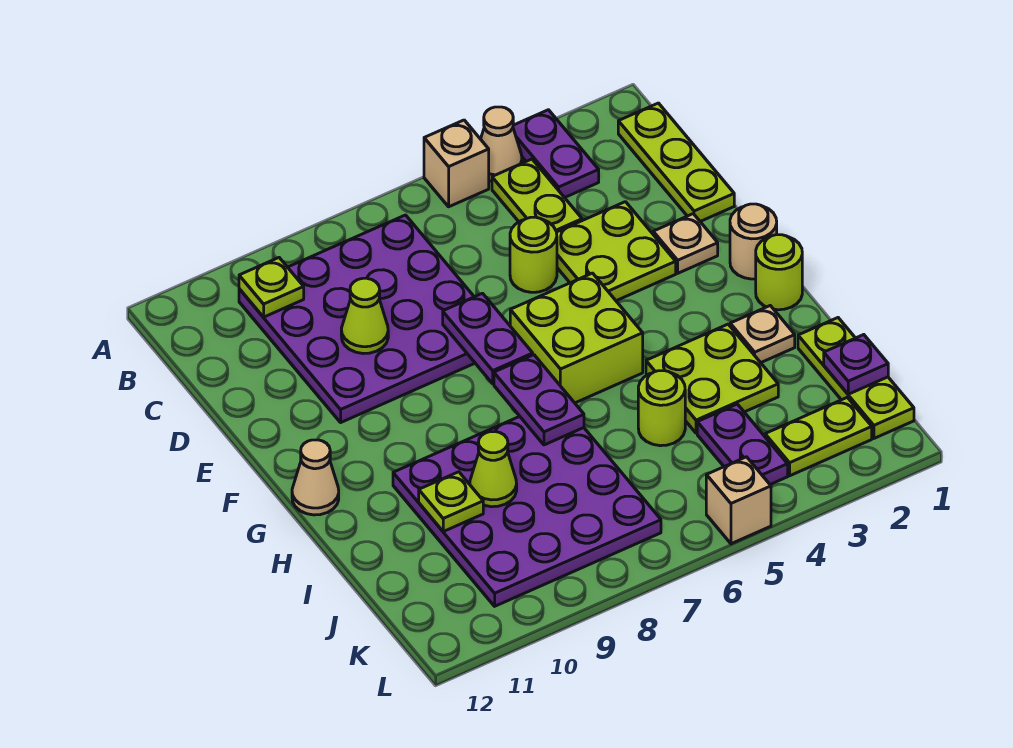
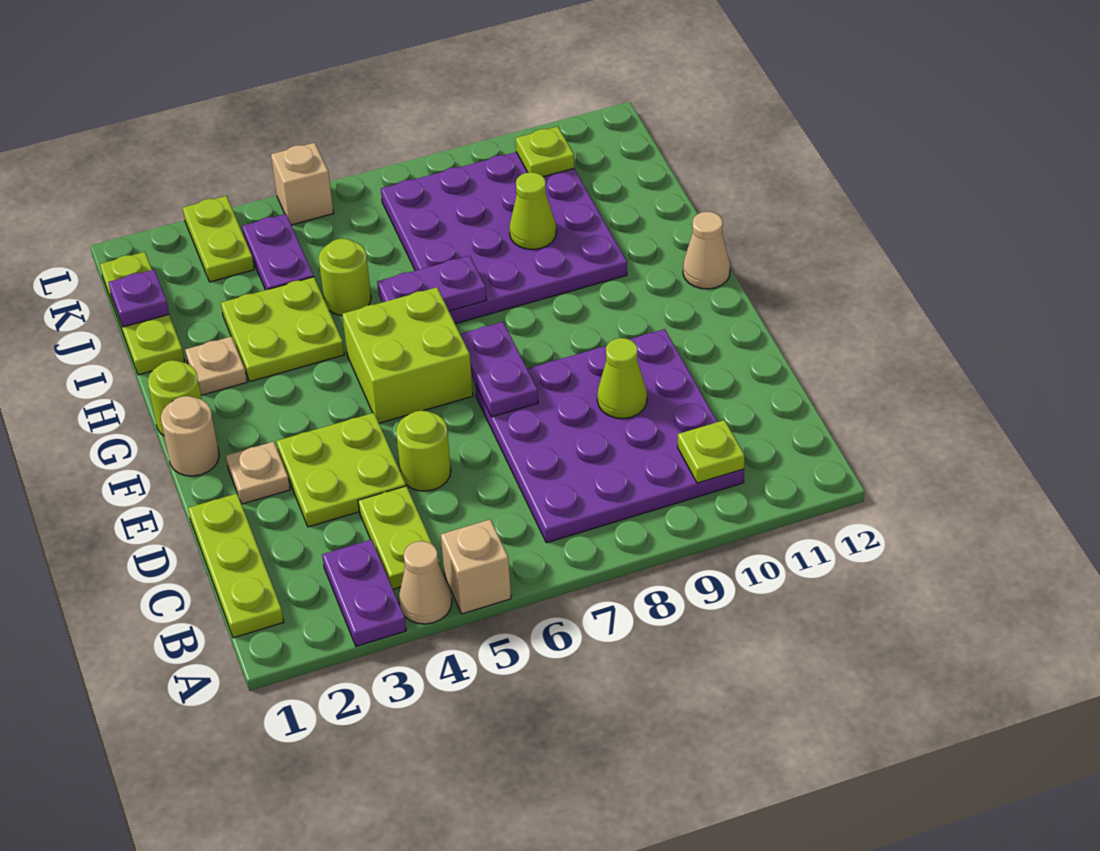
purple plate G7:H7 level 2 -> purple plate H6:H7 level 2
lime plate I10 level 2 -> lime plate K10 level 2
lime plate K2:K3 level 1 -> lime plate K3:L3 level 1

